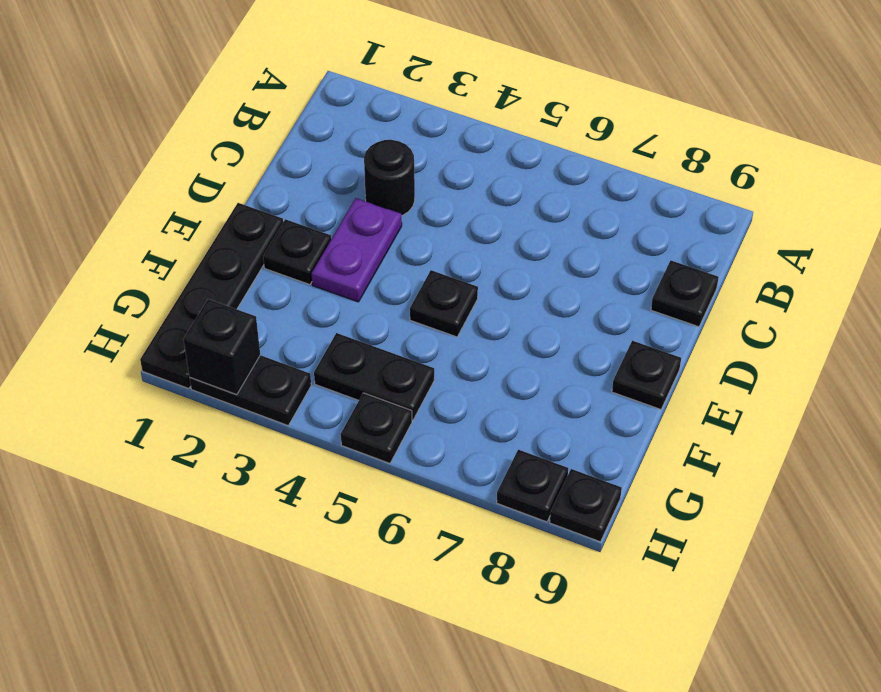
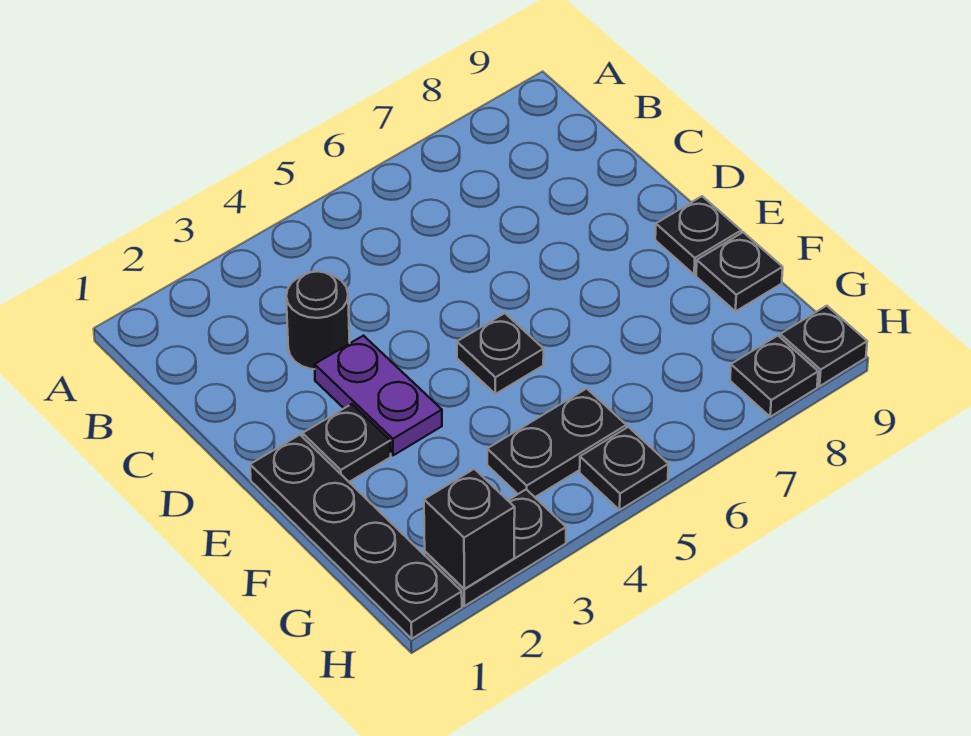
black plate C9 level 1 -> black plate F9 level 1

